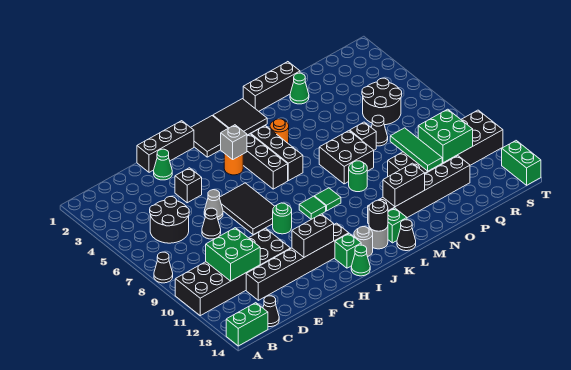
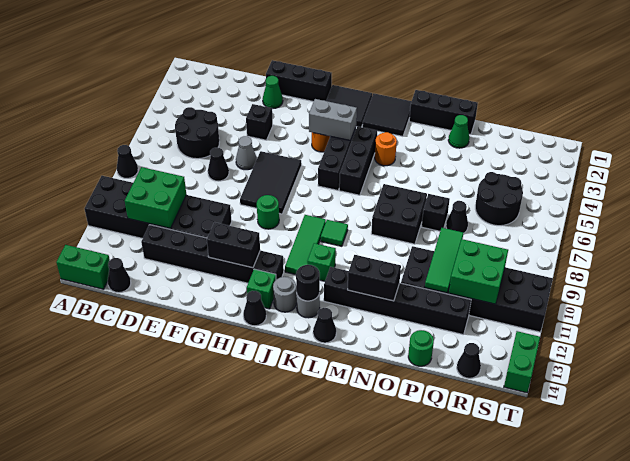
grey brick I4 level 2 -> grey brick I4:J4 level 2
green cone I14 level 1 -> black cone I14 level 1
green tile J9 level 1 -> green tile J9:J11 level 1
green brick L13 level 1 -> green brick K11 level 1
green round brick M9 level 1 -> green round brick P14 level 1
none -> black cone R14 level 1

